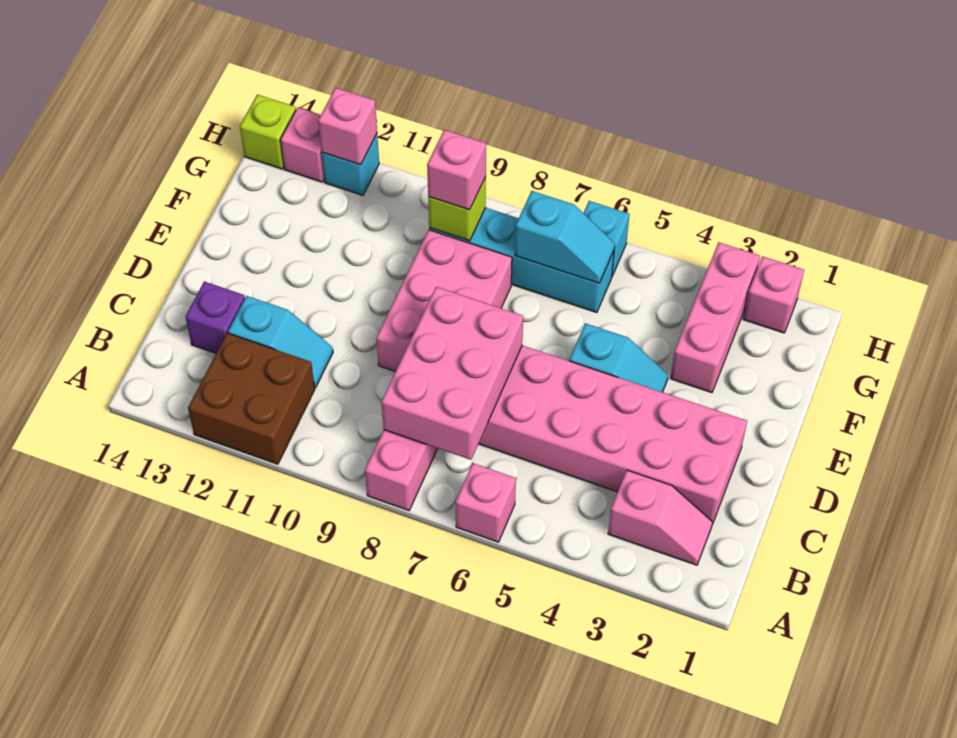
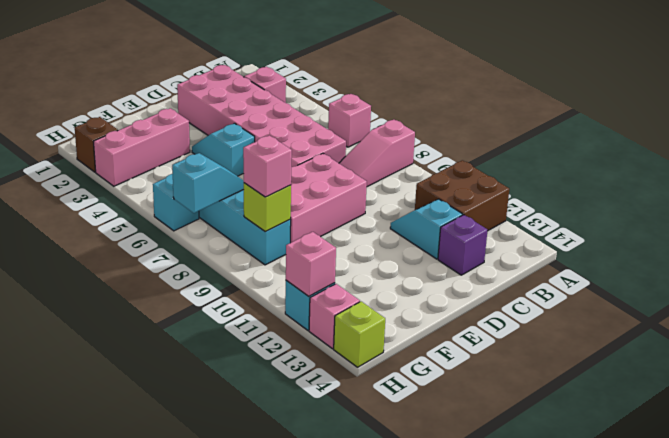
pink brick B7:D8 level 2 -> none
cyan slope G6:G7 level 2 top 7 -> cyan slope G7:H7 level 2 top H
pink brick H2 level 1 -> brown brick H2 level 1

